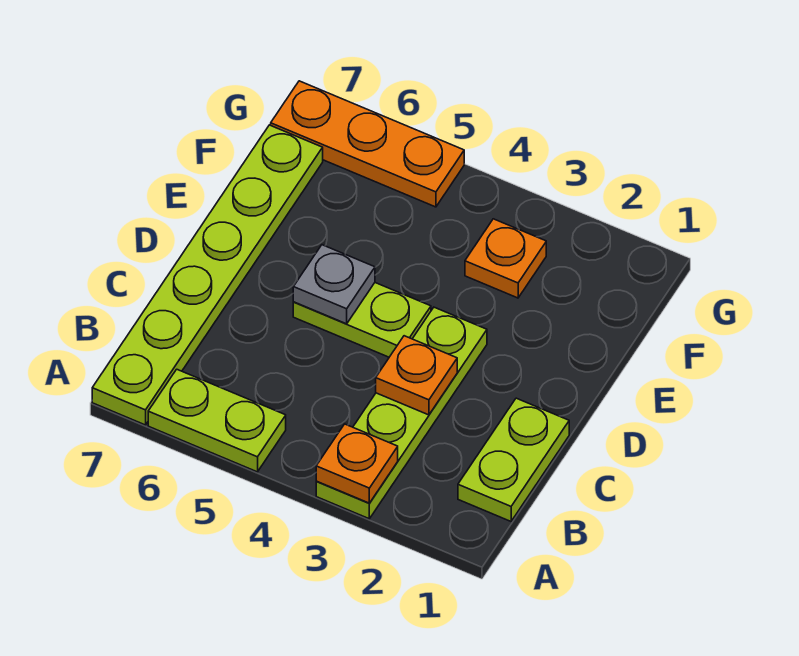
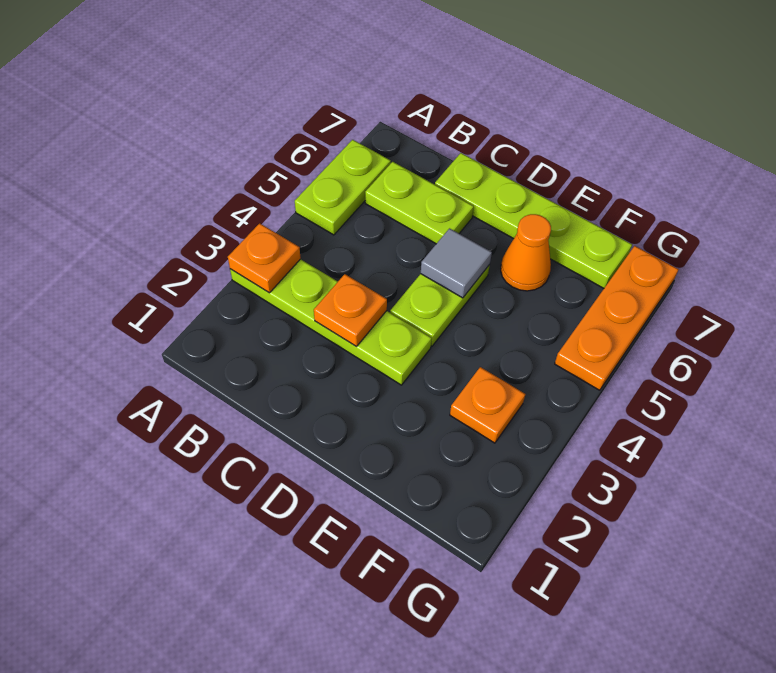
lime plate A7:F7 level 1 -> lime plate C7:F7 level 1
lime plate B1:C1 level 1 -> lime plate B6:C6 level 1
grey plate D5 level 2 -> grey tile D5 level 2
none -> orange cone E6 level 1

